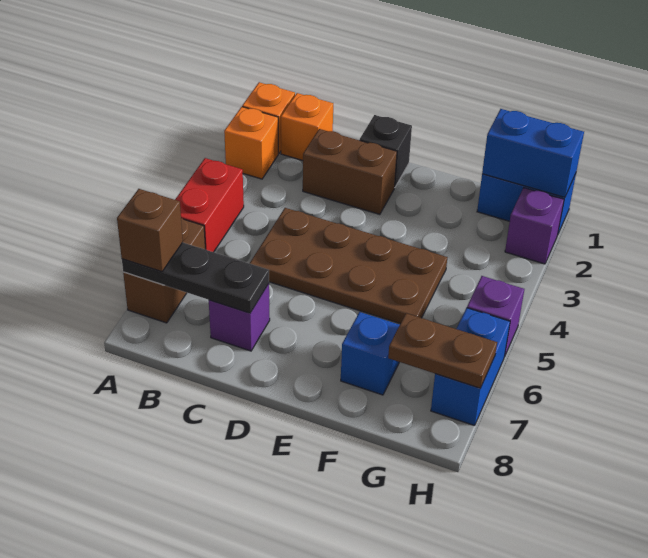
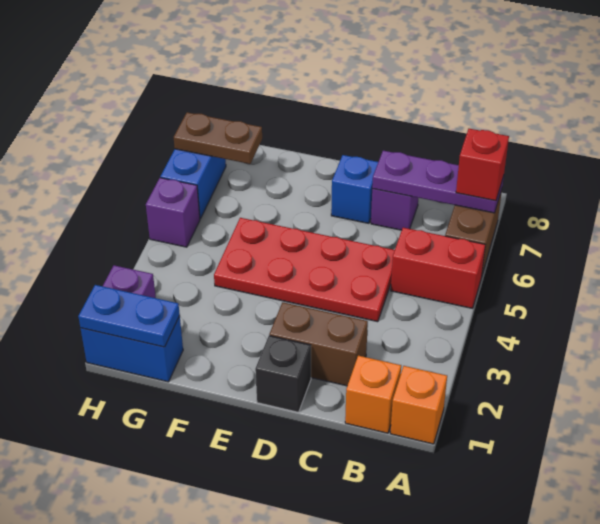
orange brick A2 level 1 -> none
red brick A4:A5 level 1 -> red brick A5:B5 level 1
black plate A7:C7 level 2 -> purple plate A7:C7 level 2
brown brick A7 level 3 -> red brick A7 level 3
brown plate C4:F5 level 1 -> red plate C4:F5 level 1
blue brick F7 level 1 -> blue brick D7 level 1
blue brick G1:H1 level 2 -> blue plate G1:H1 level 2

